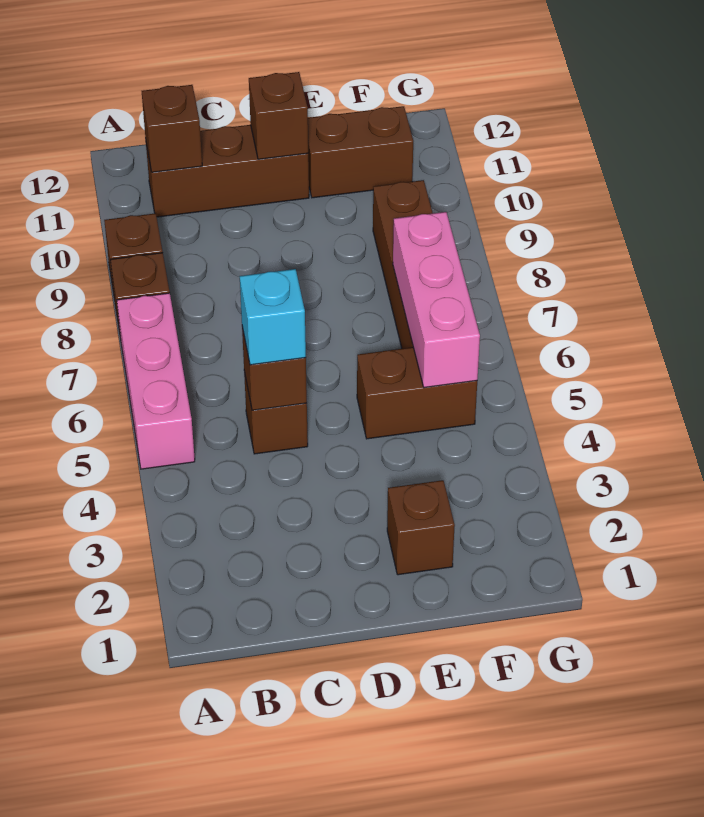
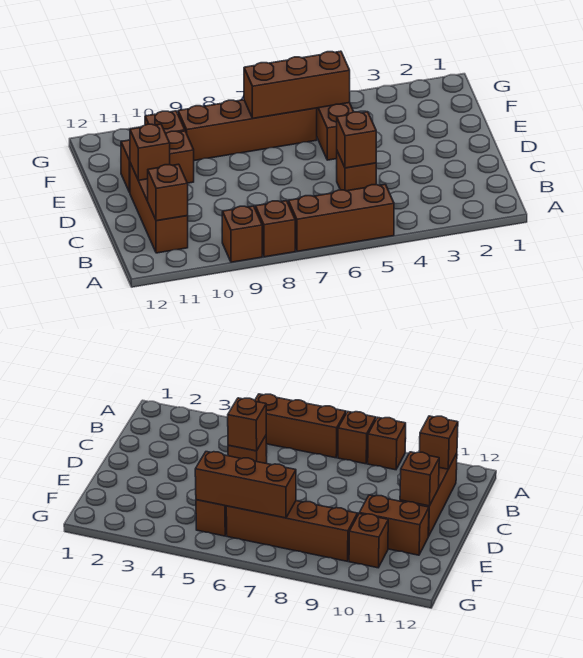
pink brick A5:A7 level 1 -> brown brick A5:A7 level 1
cyan brick C5 level 3 -> none
brown brick E2 level 1 -> brown brick F10 level 1
brown brick E11:F11 level 1 -> brown brick E10:E11 level 1
pink brick F5:F7 level 2 -> brown brick F5:F7 level 2

